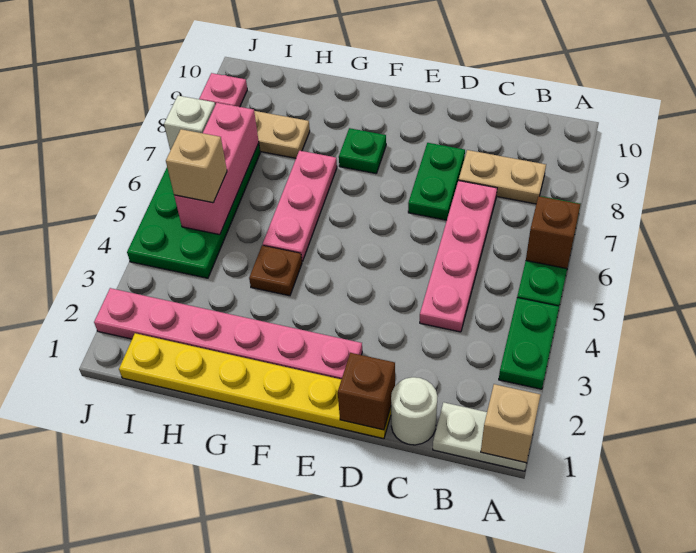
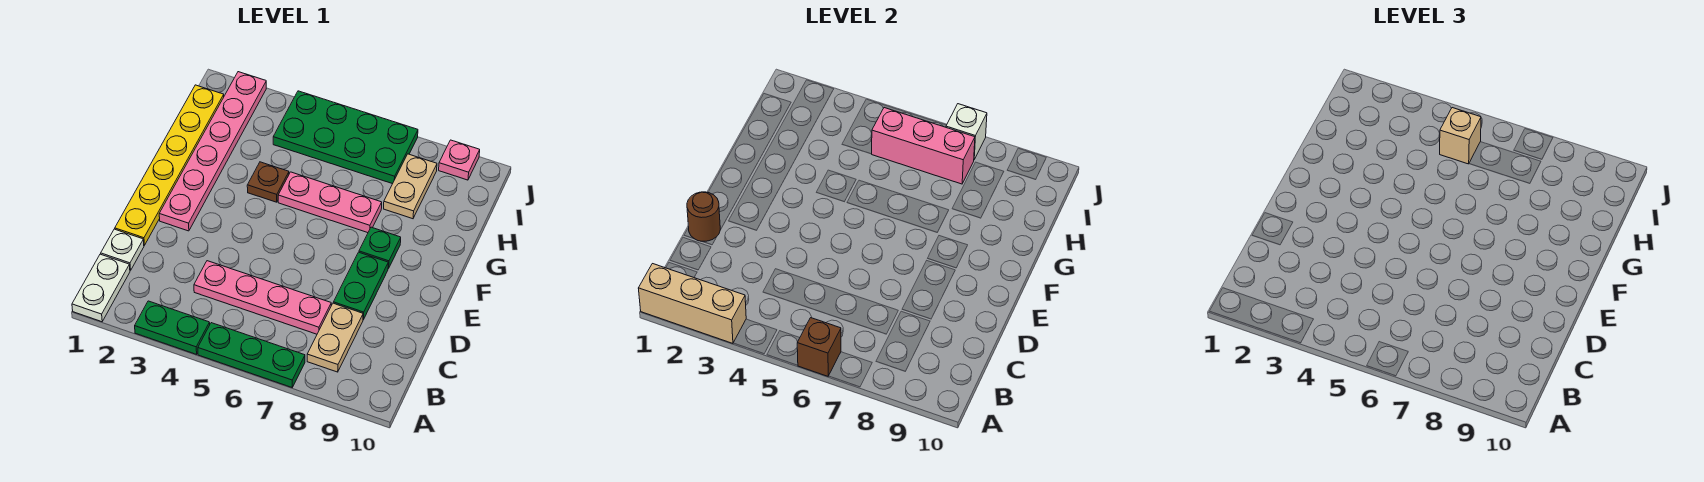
tan brick A1 level 2 -> tan brick A1:A3 level 2
white round brick C1 level 1 -> white plate C1 level 1
brown brick D1 level 2 -> brown round brick D1 level 2
green plate D7:D8 level 1 -> green plate D8:E8 level 1

